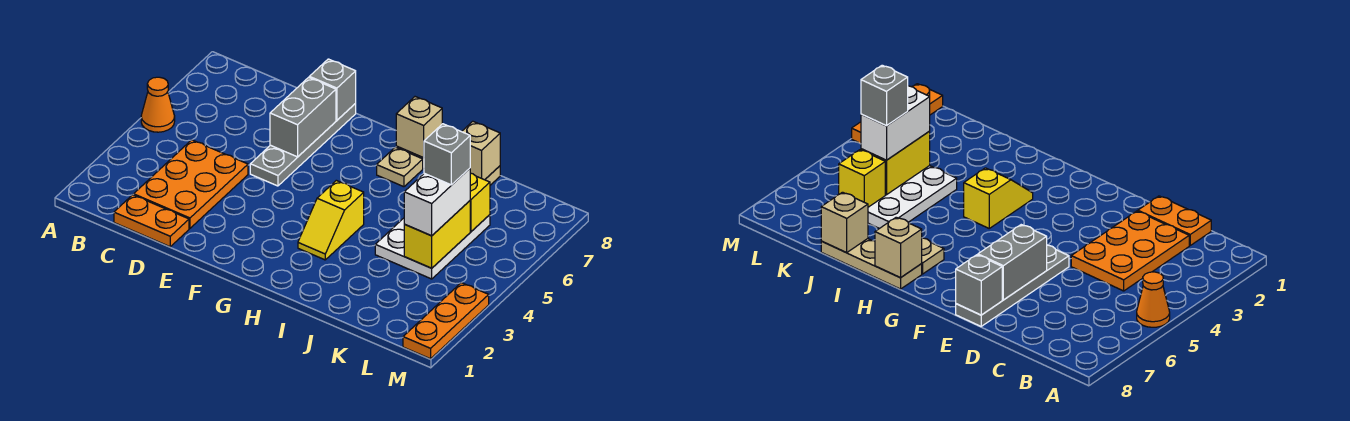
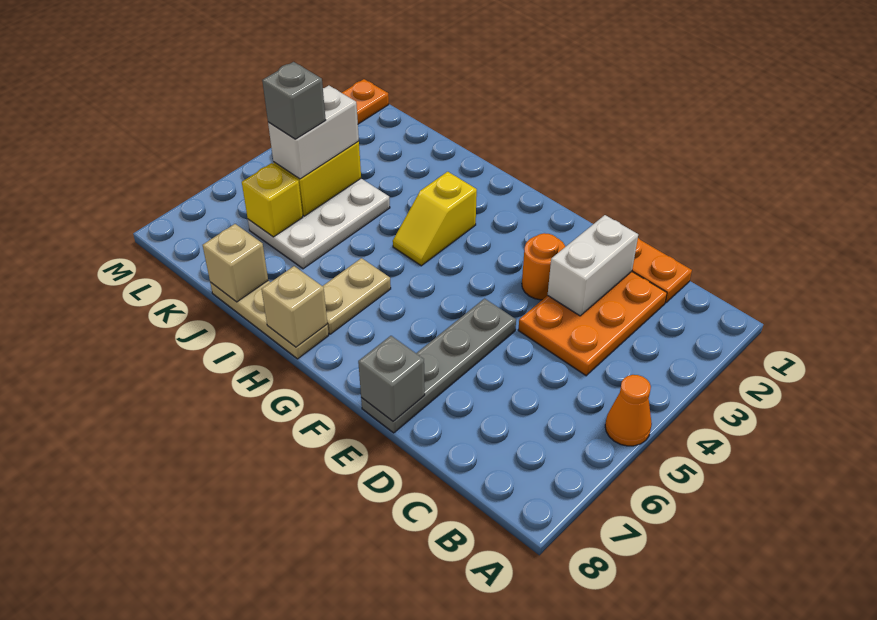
none -> white brick D2:D3 level 2
none -> orange round brick E3 level 1
grey brick E6:E7 level 2 -> none
yellow slope H3:H4 level 1 top 4 -> yellow slope H3:H4 level 1 top 3
tan plate H7 level 1 -> tan plate H6:H7 level 1

